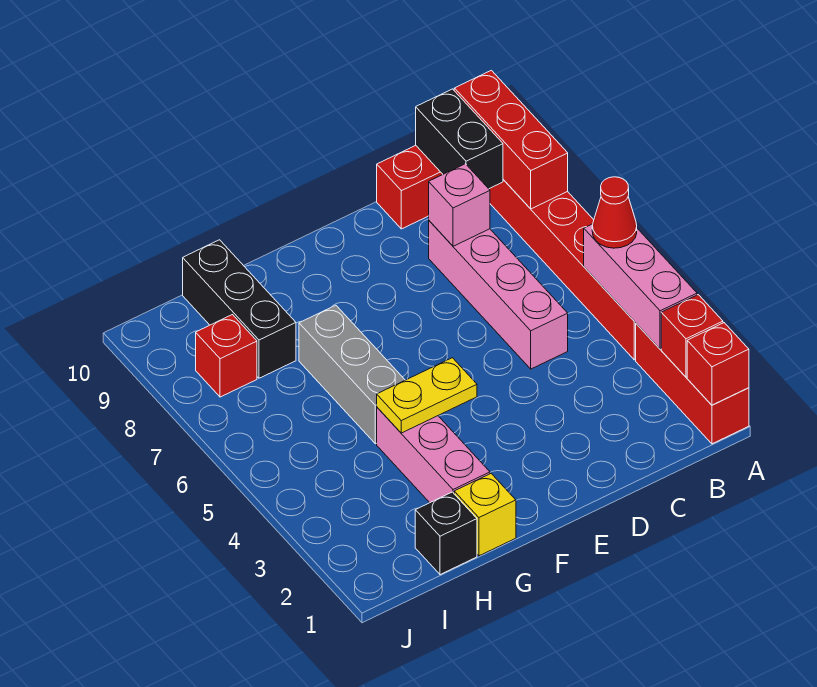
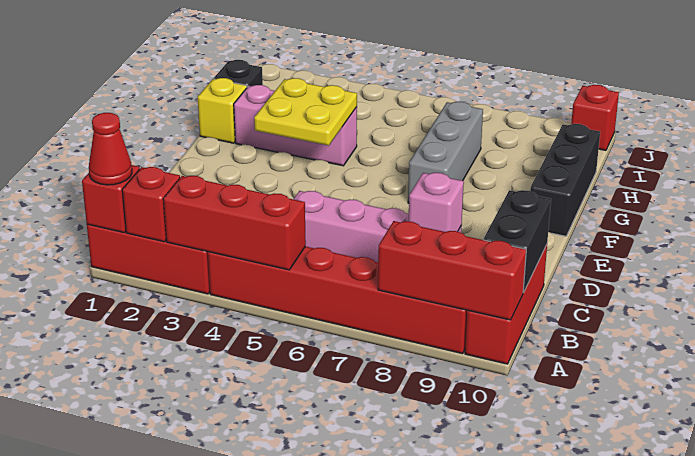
pink brick A3:A5 level 2 -> red brick A3:A5 level 2
red cone A5 level 3 -> red cone A1 level 3
black brick B9:B10 level 2 -> black brick B10:C10 level 2
yellow plate F4:G4 level 2 -> yellow plate F3:G4 level 2
grey brick G5:G7 level 1 -> grey brick F7:H7 level 1
black brick H8:H10 level 1 -> black brick F10:H10 level 1
red brick I8 level 1 -> red brick J10 level 1

